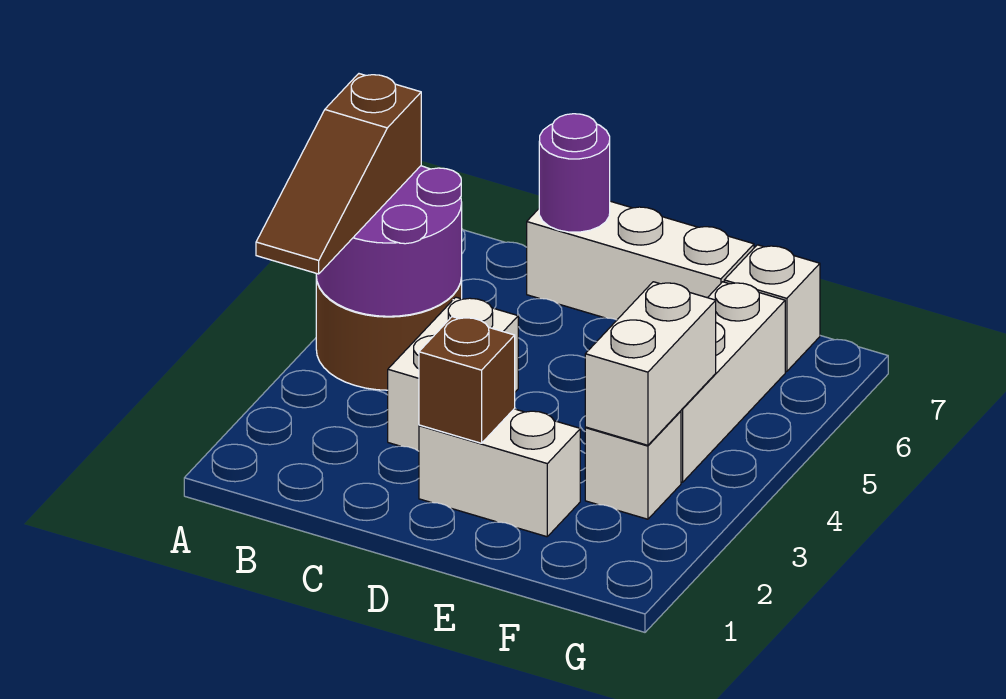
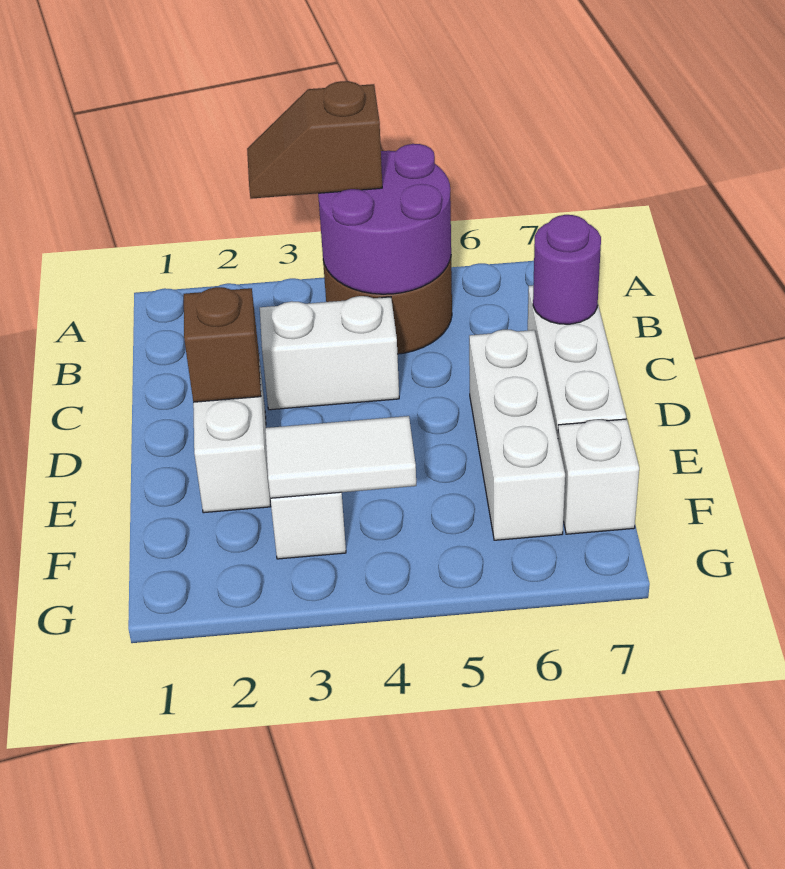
brown slope A3:A5 level 3 top 5 -> brown slope A3:A4 level 3 top 4
white brick F3:F4 level 2 -> white tile F3:F4 level 2
white brick F4:F6 level 1 -> white brick D6:F6 level 1

